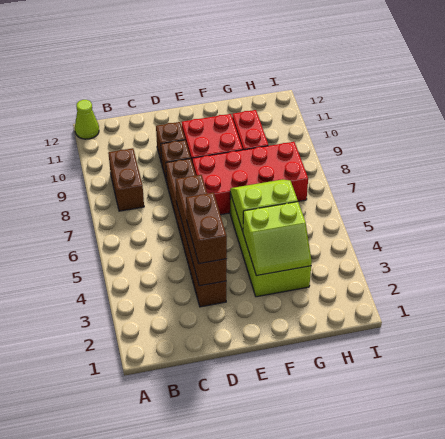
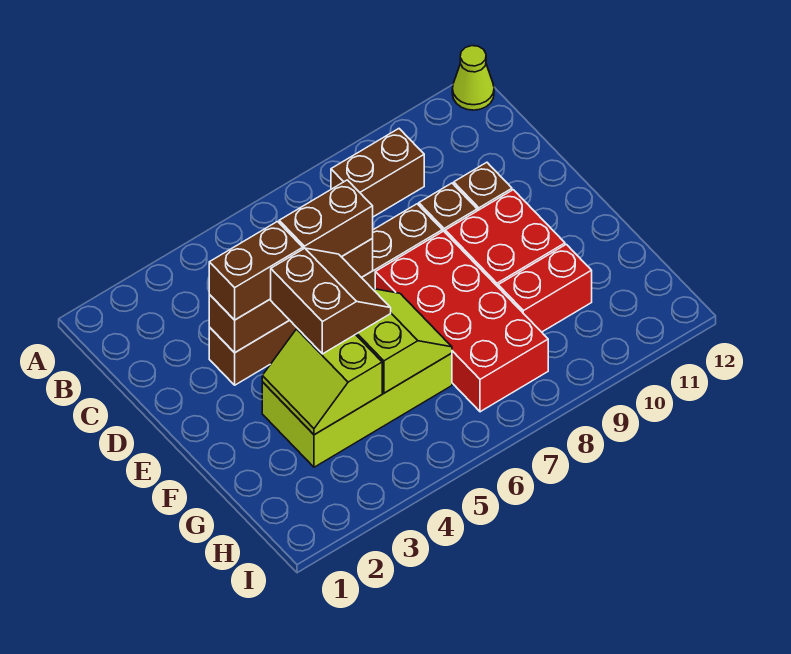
none -> brown brick D5:D6 level 3
none -> brown slope E4:F5 level 3 top 4

